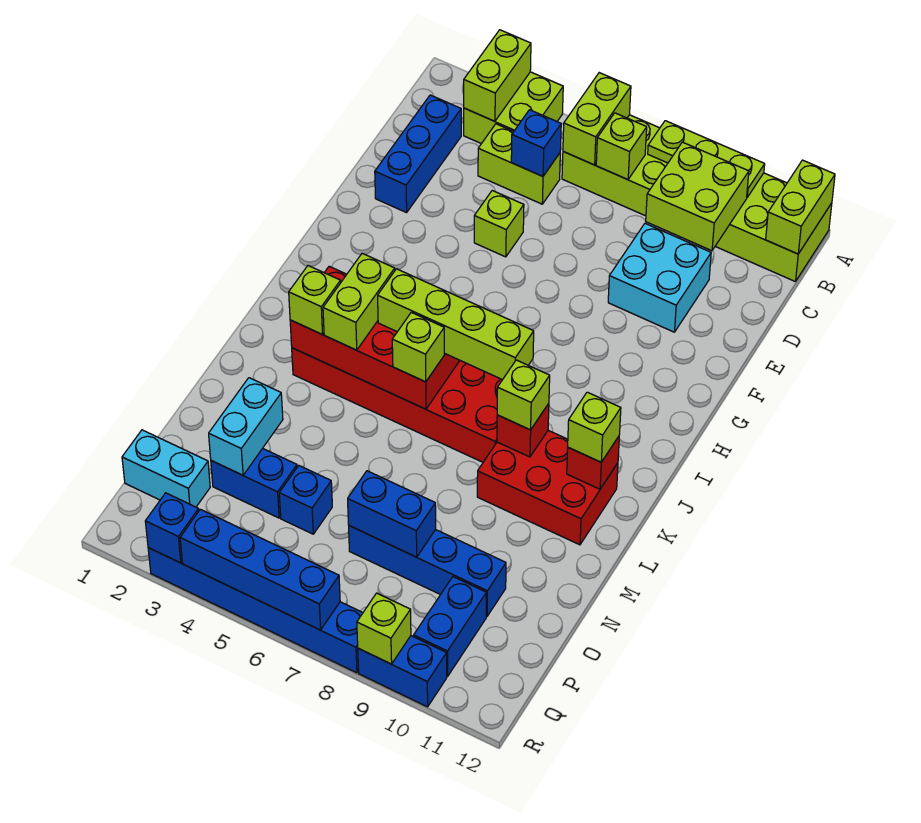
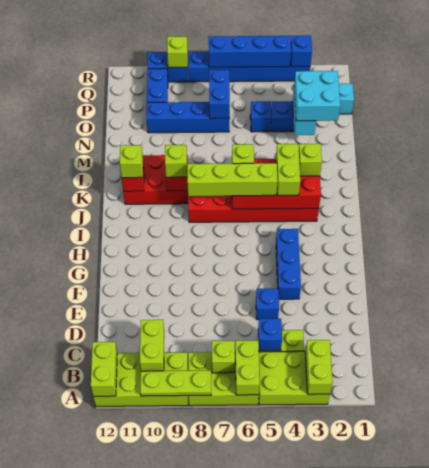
lime brick A3:B4 level 1 -> lime brick A3:B5 level 1
lime brick B9:C10 level 2 -> lime brick B10:C10 level 2
blue brick C2:E2 level 1 -> blue brick F4:H4 level 1
cyan brick D9:E10 level 1 -> cyan brick N2:O3 level 3
lime brick E5 level 1 -> blue brick E5 level 1
blue brick O7:O8 level 2 -> blue brick O7:P7 level 2

